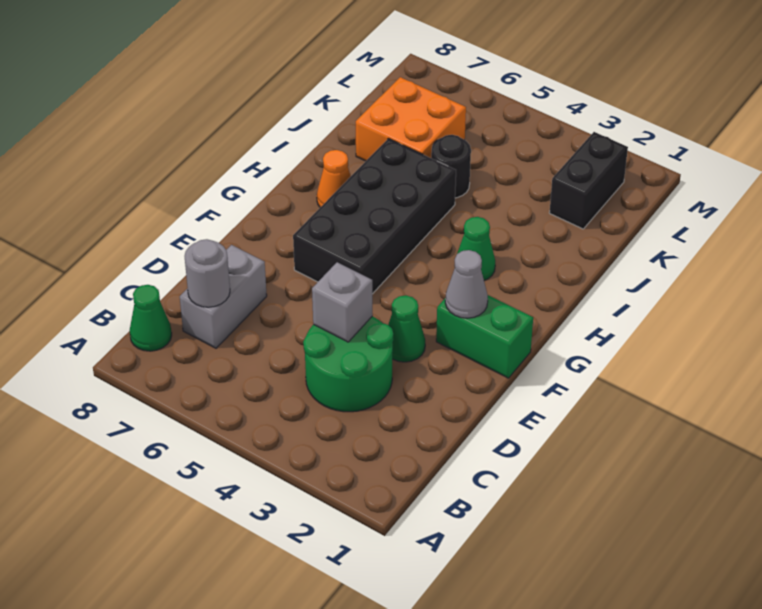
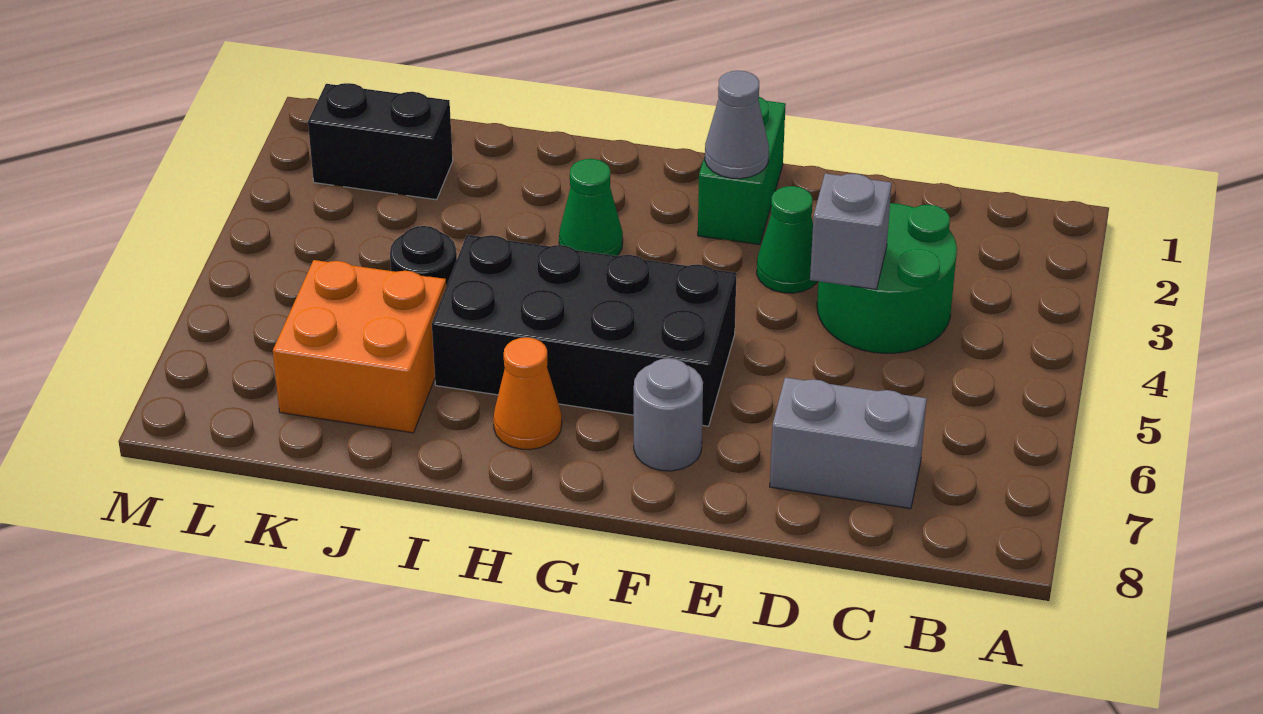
green cone B8 level 1 -> none
grey round brick C7 level 2 -> grey round brick F7 level 1

